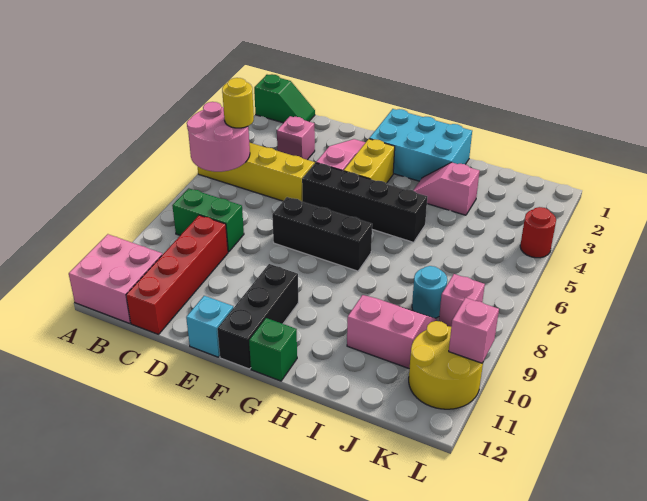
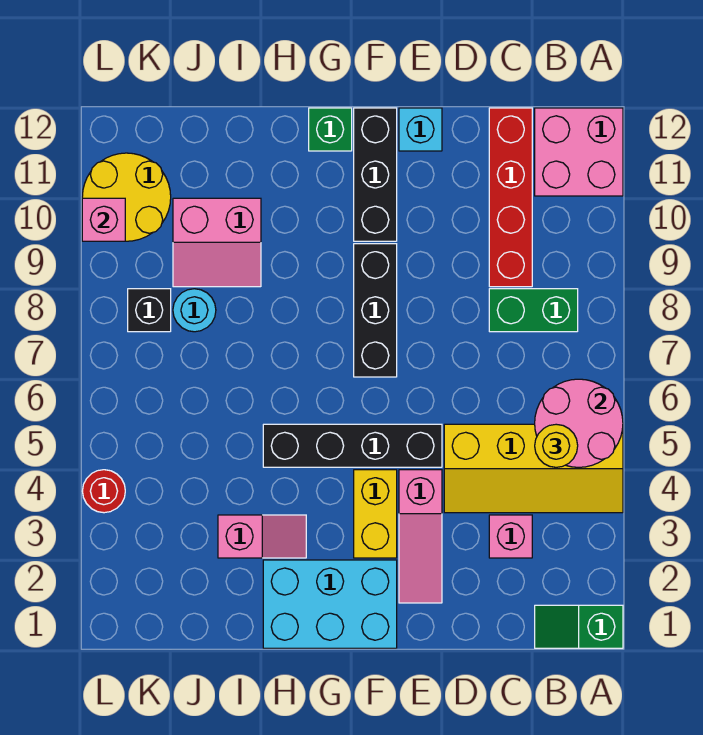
black brick E7:G7 level 1 -> black brick F7:F9 level 1
pink brick K8 level 1 -> black brick K8 level 1

